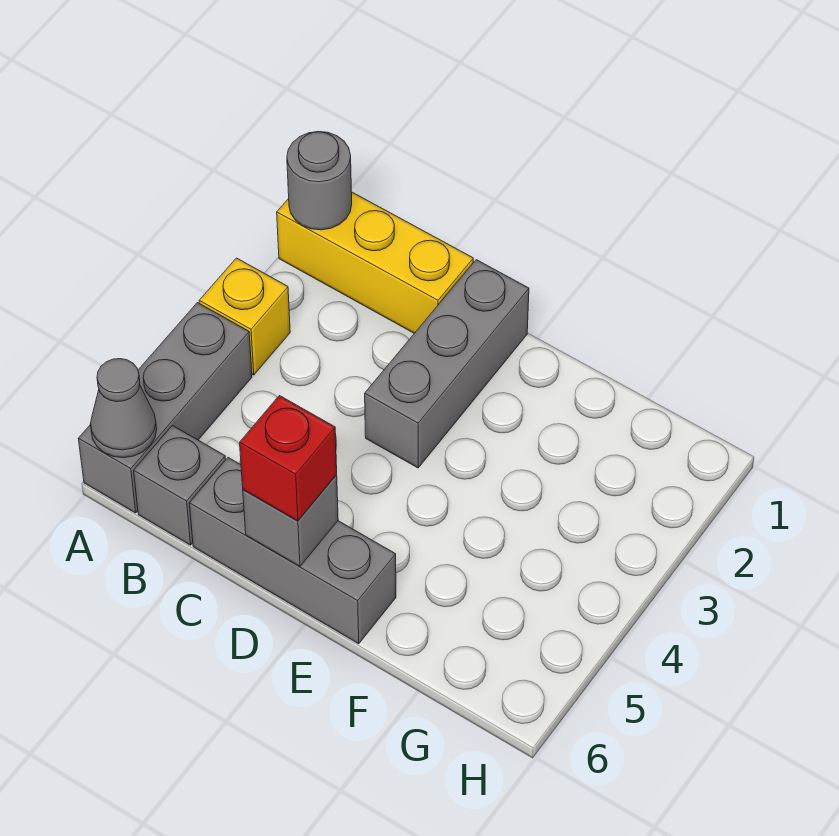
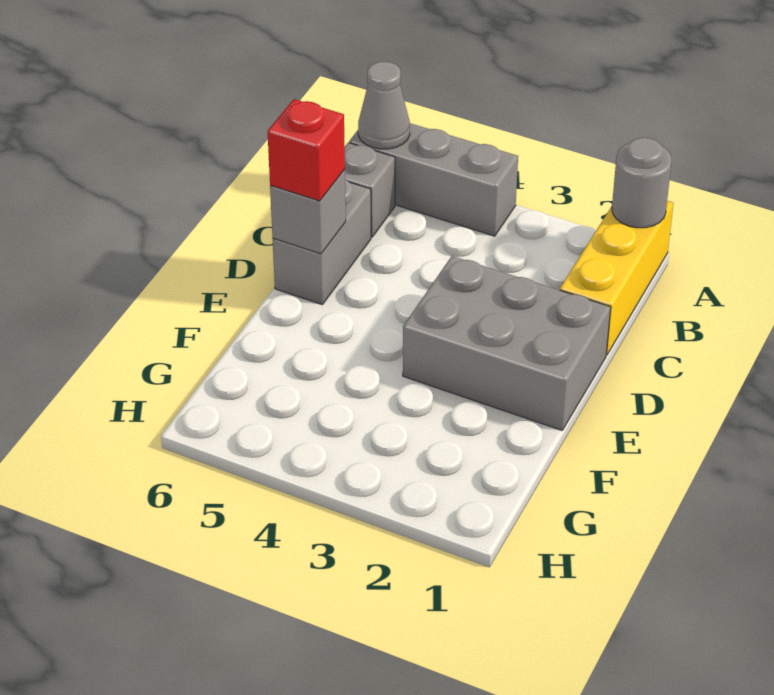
yellow brick A3 level 1 -> none
grey brick C6:E6 level 1 -> grey brick C6:D6 level 1
grey brick D1:D3 level 1 -> grey brick D1:E3 level 1

